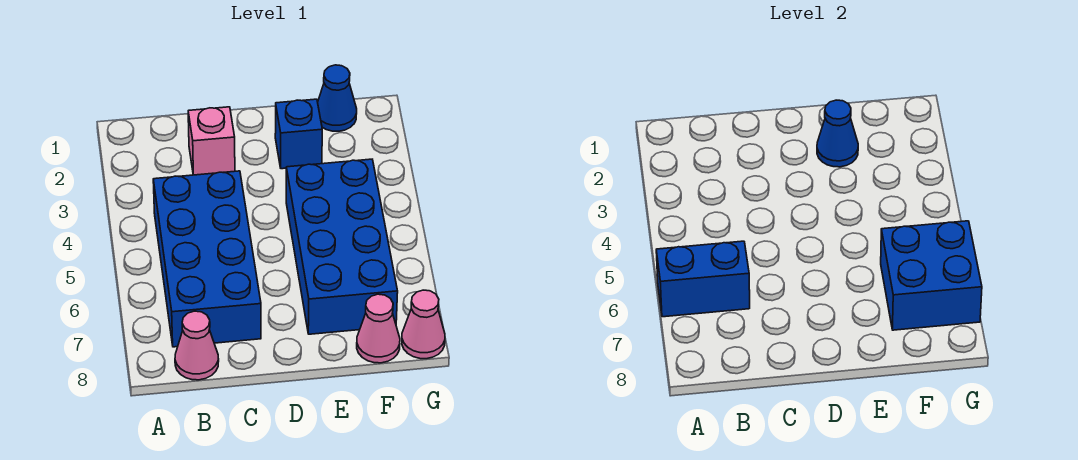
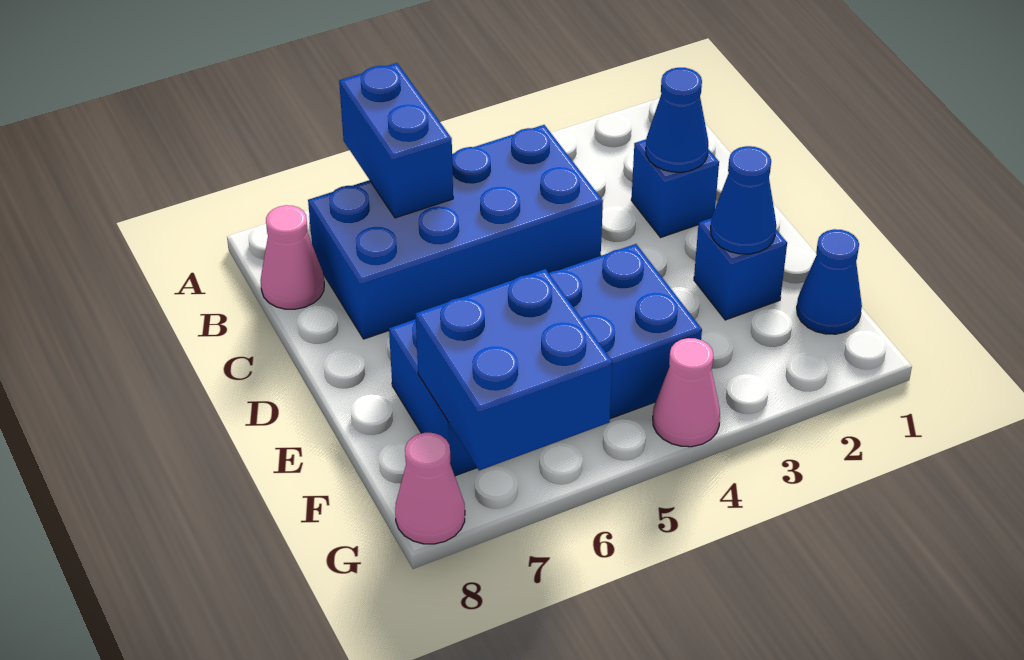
pink brick C2 level 1 -> blue brick C2 level 1
none -> blue cone C2 level 2
pink cone F8 level 1 -> pink cone G4 level 1

